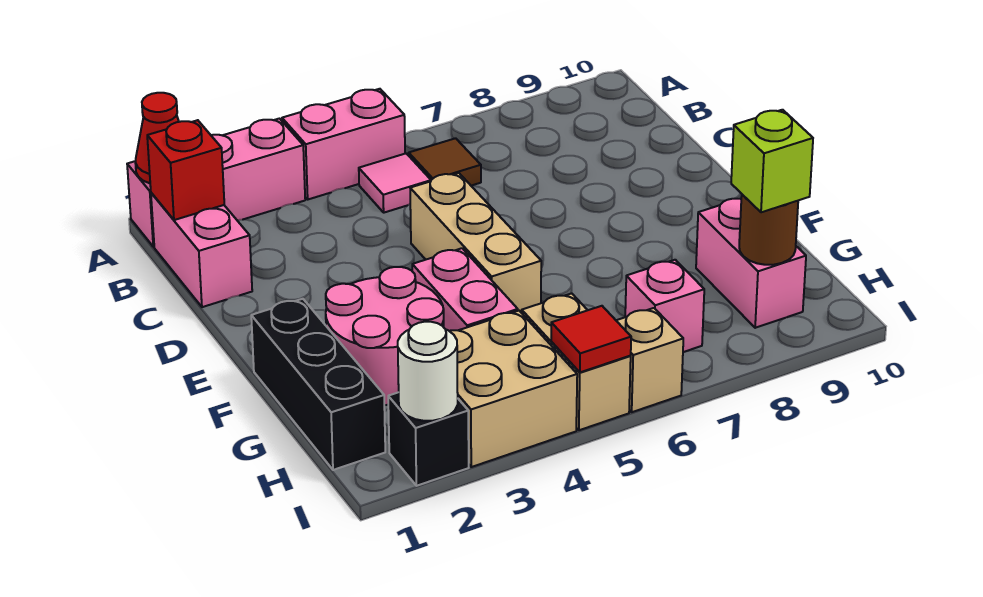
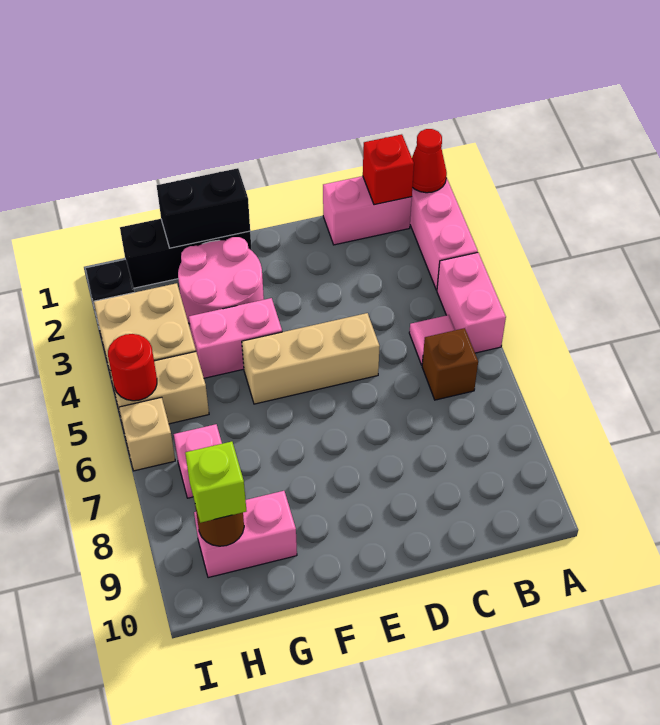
brown tile B6 level 1 -> brown brick B6 level 1
none -> black brick F1:G1 level 2
white round brick I2 level 2 -> none
red tile I5 level 2 -> red round brick I5 level 2

